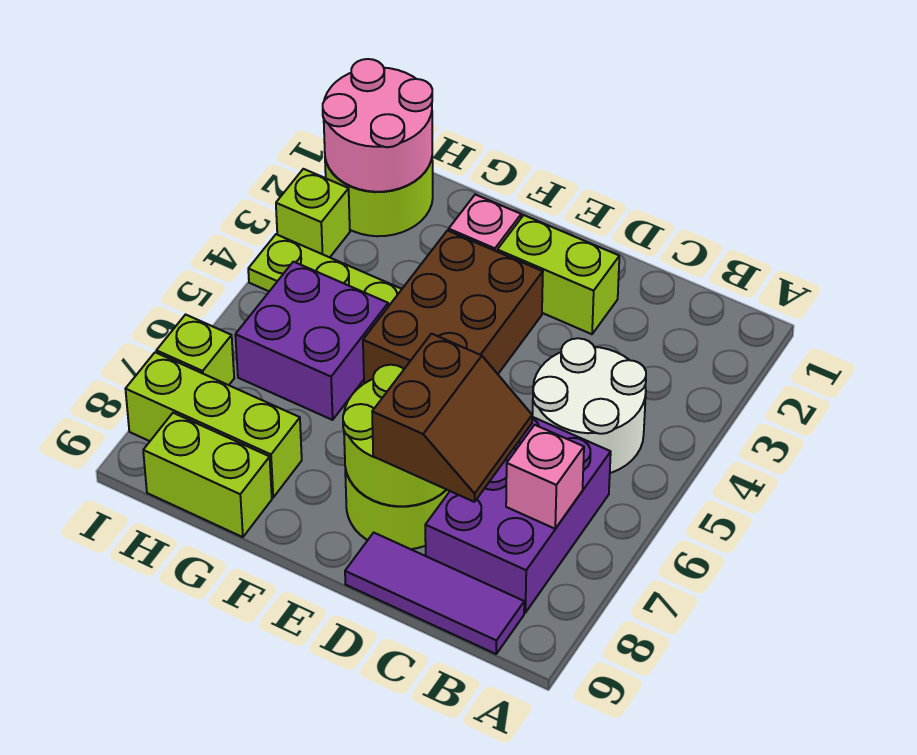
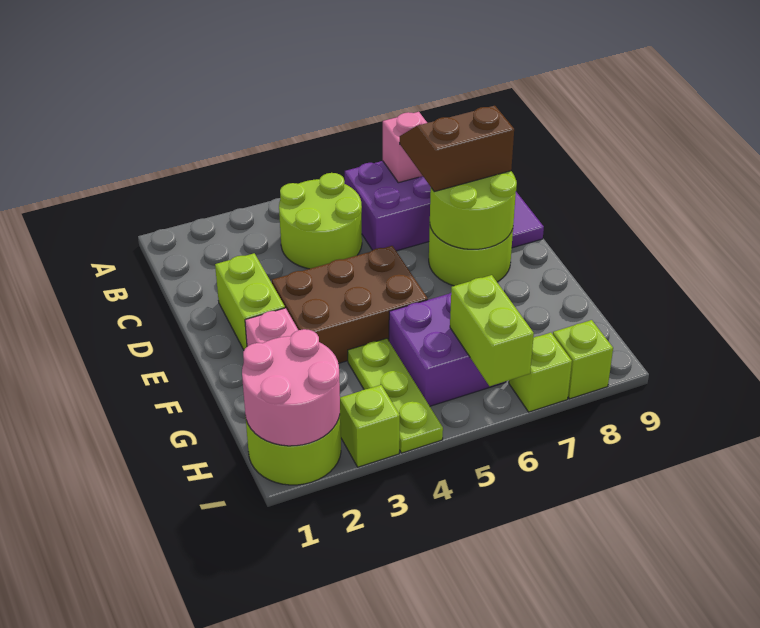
white round brick B4:C5 level 1 -> lime round brick B4:C5 level 1
lime brick G8:I8 level 1 -> lime brick I8 level 1
lime brick G9:H9 level 1 -> lime brick H6:I6 level 2

